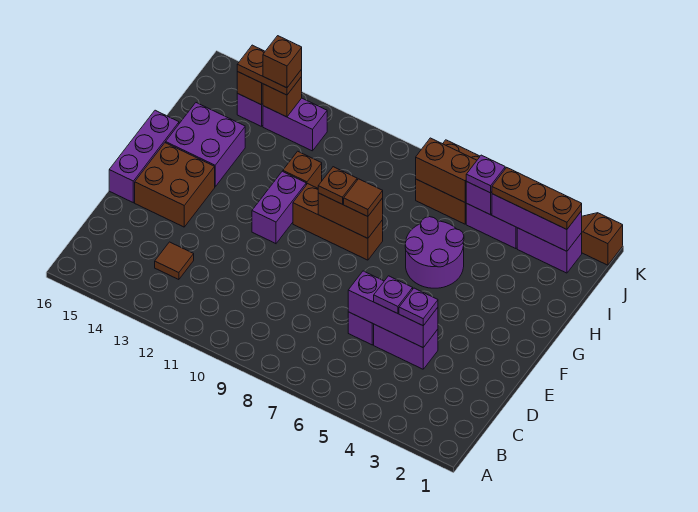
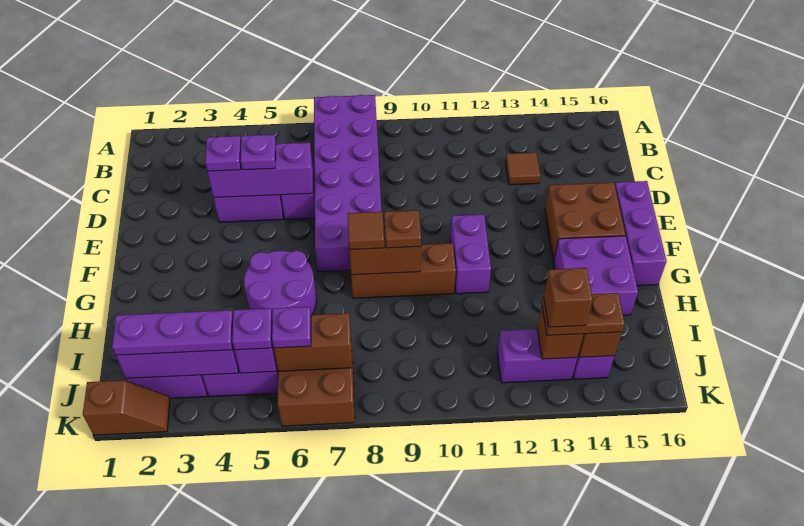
none -> purple brick A7:F8 level 1
brown brick H11 level 1 -> none
brown plate J2:J4 level 3 -> purple plate J2:J4 level 3
none -> purple plate J6 level 3

